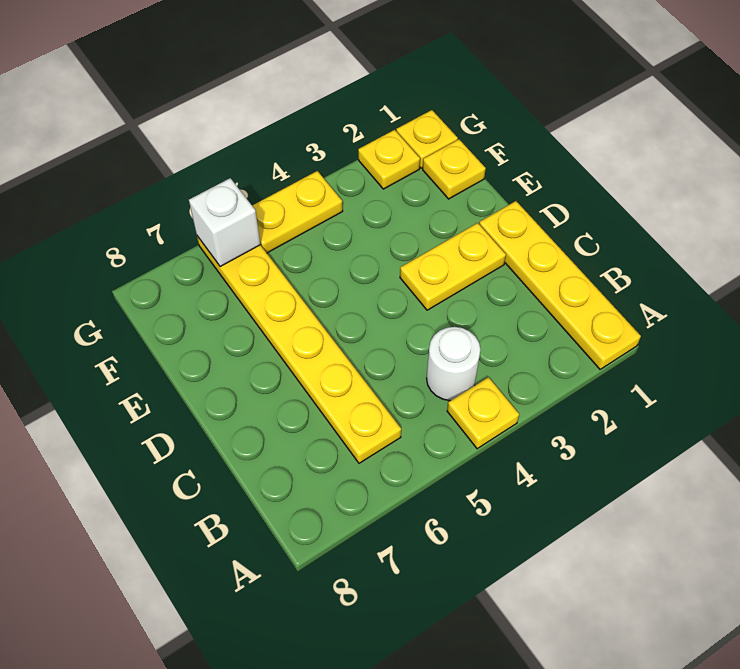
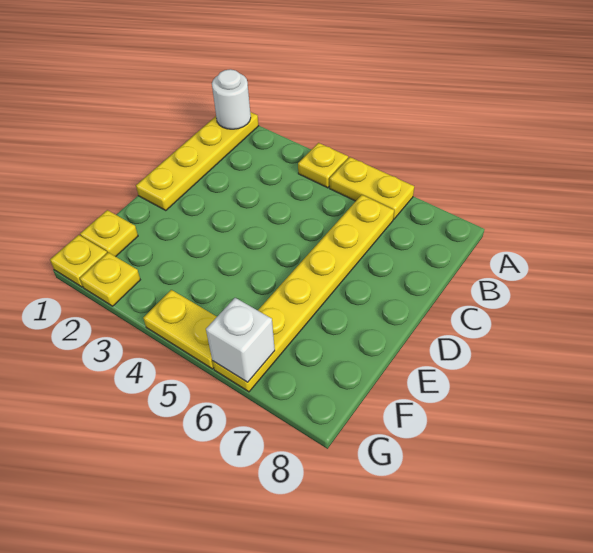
white round brick B4 level 1 -> white round brick A1 level 2
yellow plate D2:D3 level 1 -> yellow plate A5:A6 level 1

